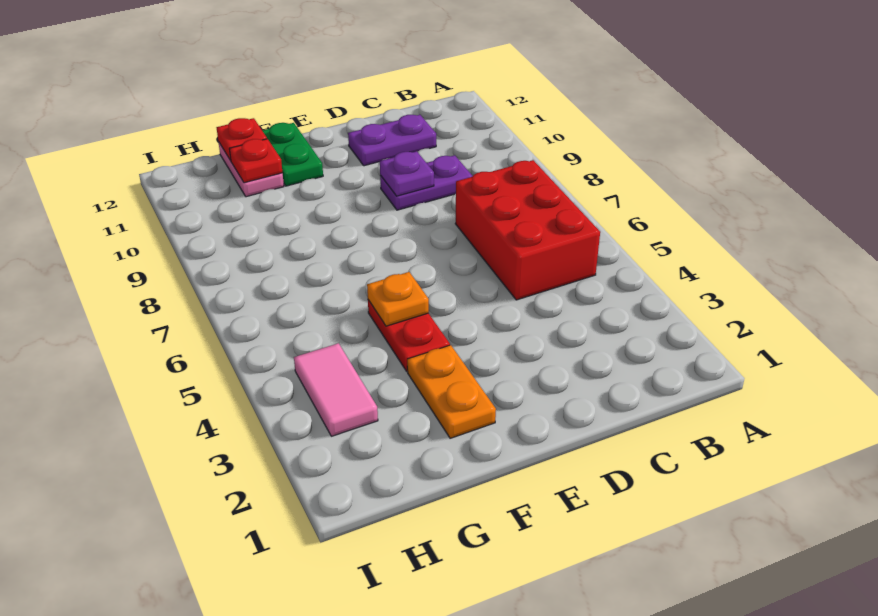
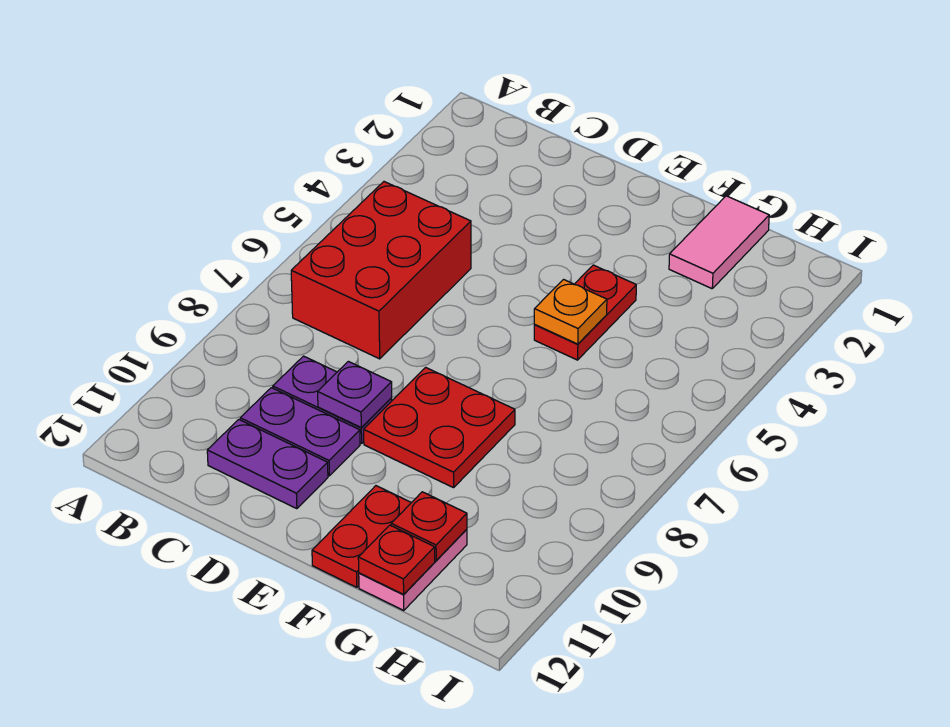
none -> purple plate C10:D10 level 1
none -> red plate E8:F9 level 1
orange plate F2:F3 level 1 -> none
green plate F11:F12 level 1 -> red plate F11:F12 level 1
pink tile H3:H4 level 1 -> pink tile G1:G2 level 1

